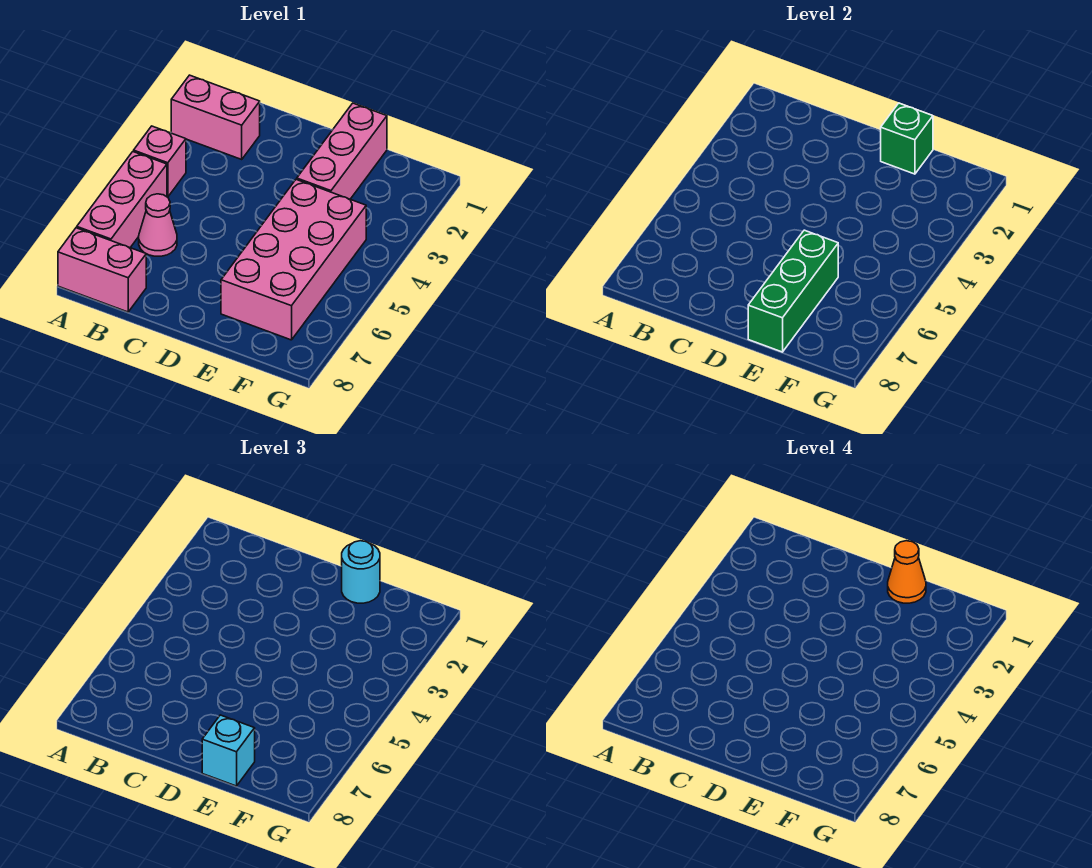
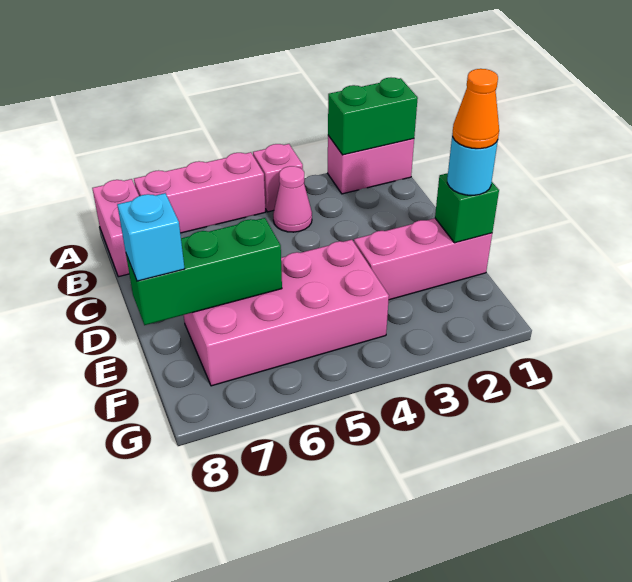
none -> green brick A1:A2 level 2
pink brick A2:B2 level 1 -> pink brick A1:A2 level 1
pink cone B6 level 1 -> pink cone B4 level 1

